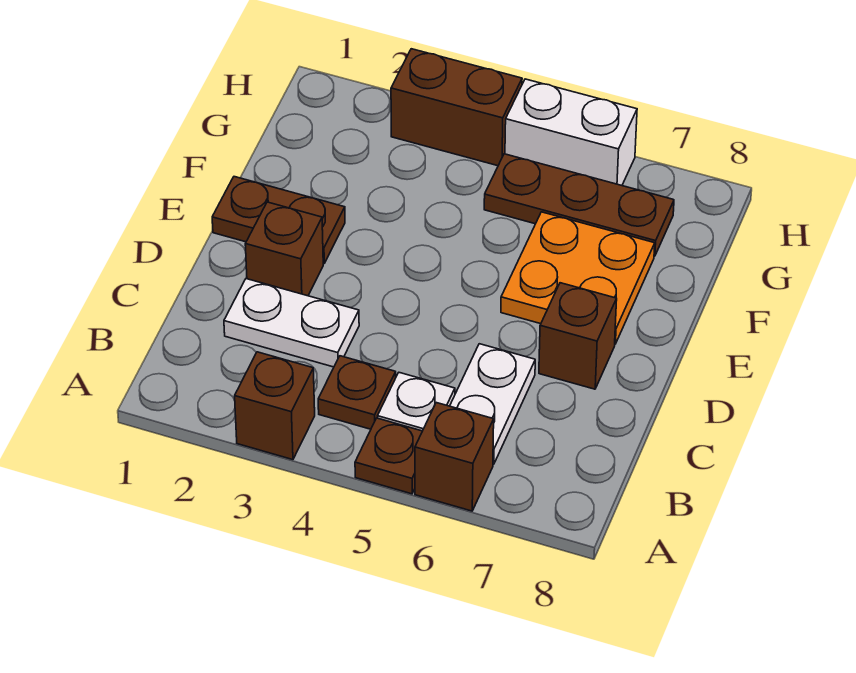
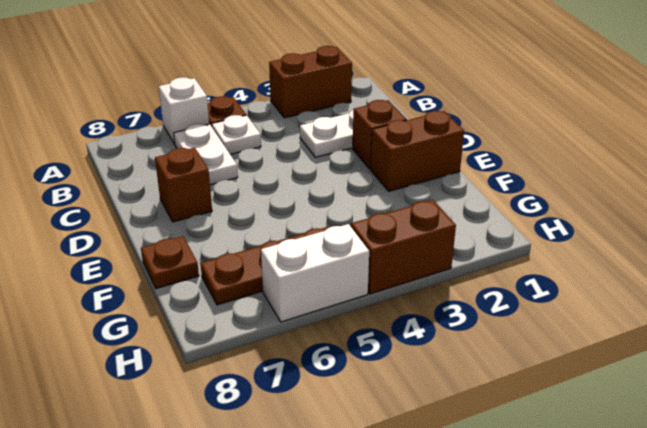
brown brick A3 level 1 -> brown brick A2:A3 level 1
brown brick A6 level 1 -> white brick A6 level 1
brown plate B4 level 1 -> brown plate F8 level 1
brown plate E1:E2 level 1 -> brown brick E1:E2 level 1
orange plate E6:F7 level 1 -> none

